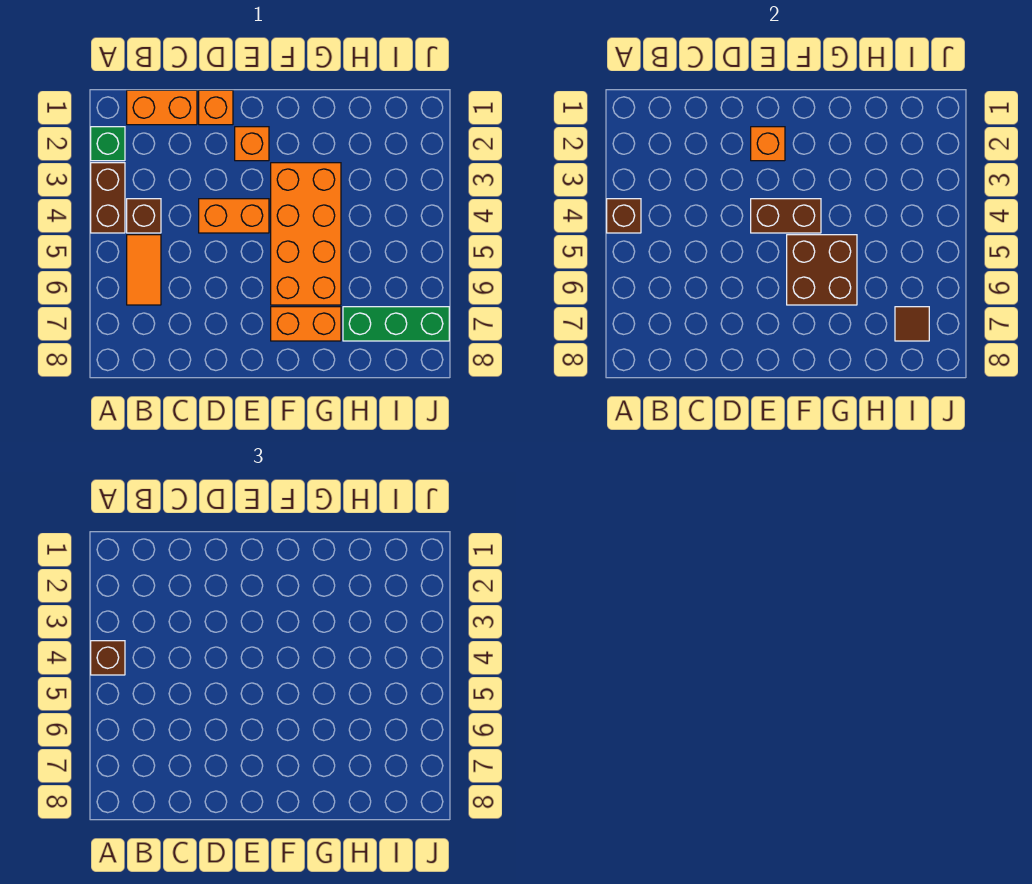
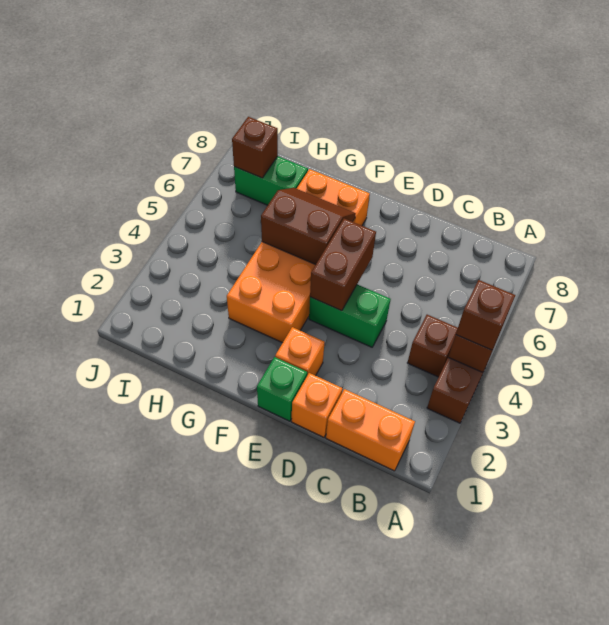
green brick A2 level 1 -> green brick E1 level 1
orange tile B5:B6 level 1 -> none
orange brick D4:E4 level 1 -> green brick D4:E4 level 1
orange brick E2 level 2 -> none
brown brick E4:F4 level 2 -> brown brick E4:E5 level 2
brown brick F5:G6 level 2 -> brown slope F5:G6 level 2 top 5
green brick H7:J7 level 1 -> green brick H7:I7 level 1
brown tile I7 level 2 -> brown brick I7 level 2

